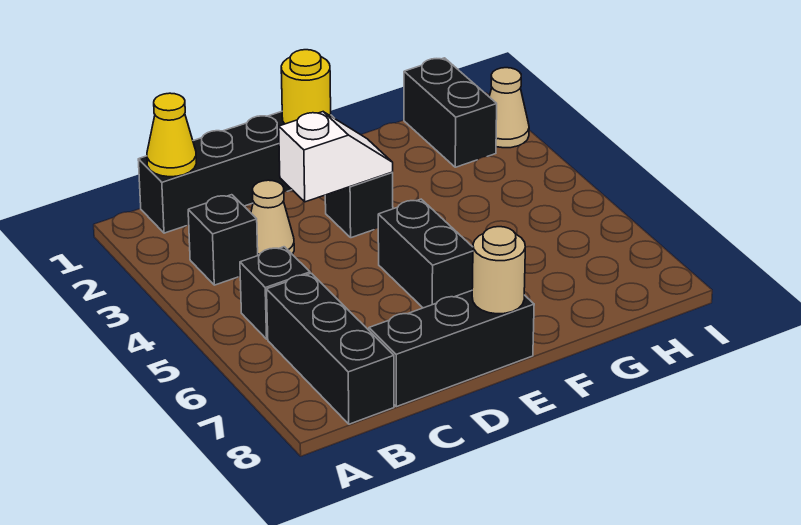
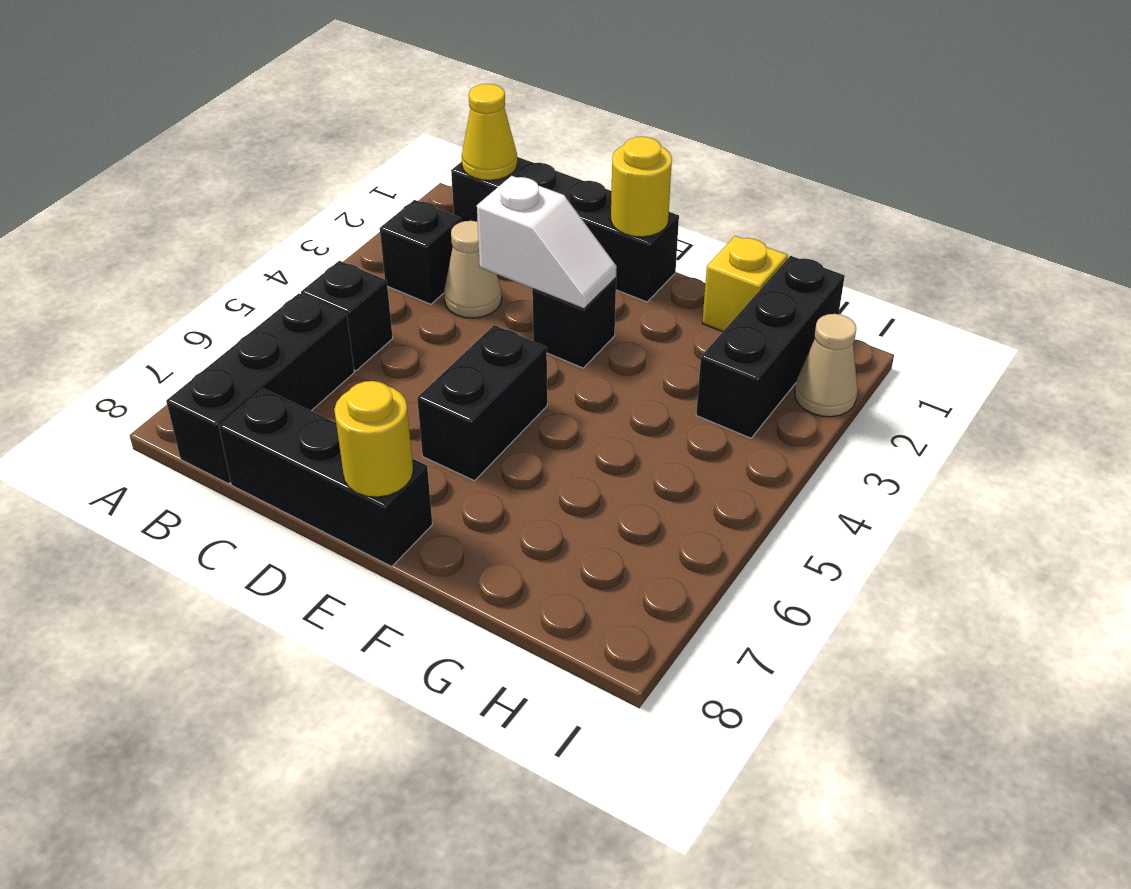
tan round brick E8 level 2 -> yellow round brick E8 level 2
none -> yellow brick G1 level 1
black brick H1:H2 level 1 -> black brick H1:H3 level 1

